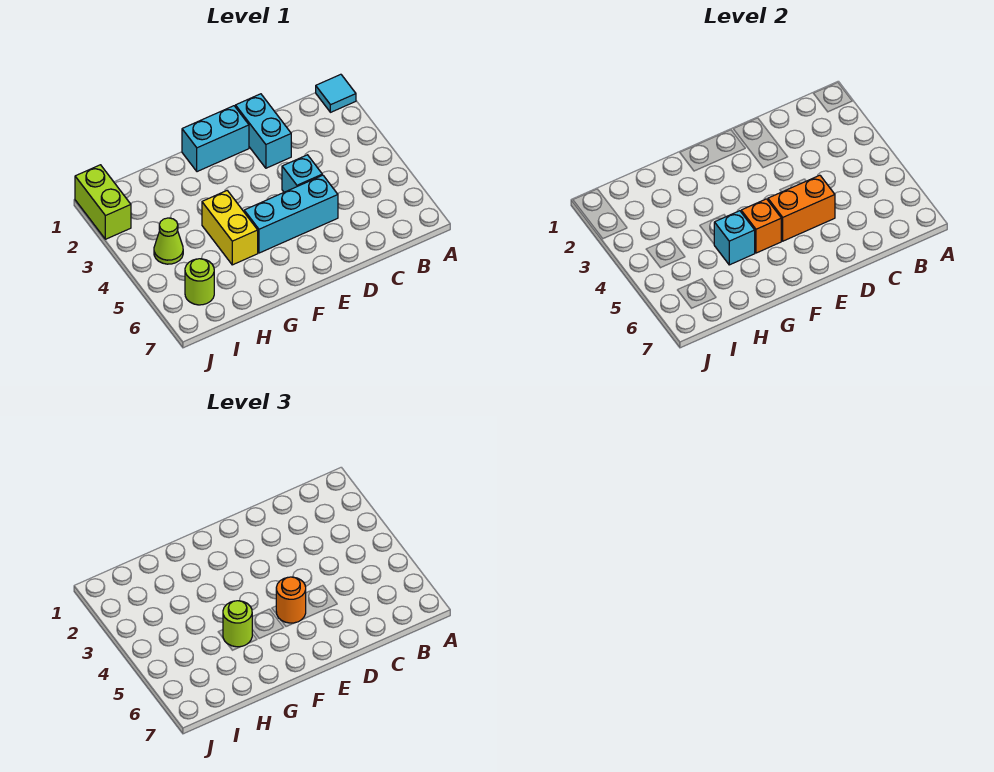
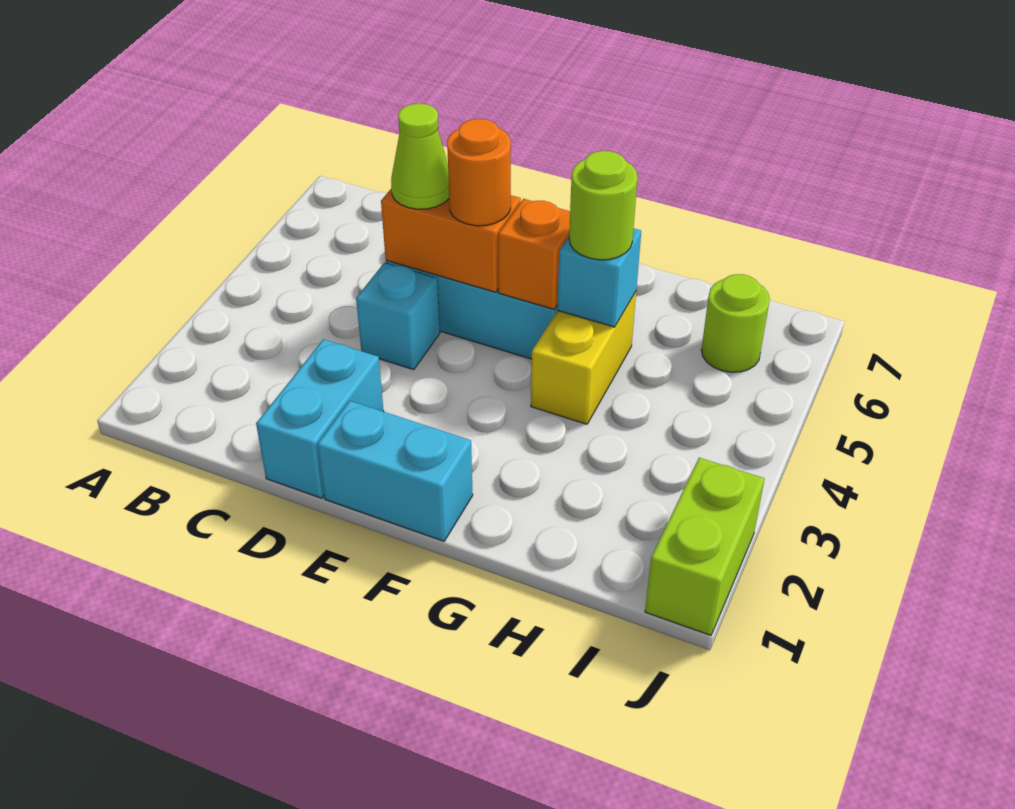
cyan tile A1 level 1 -> none
lime cone I4 level 1 -> lime cone D5 level 3

